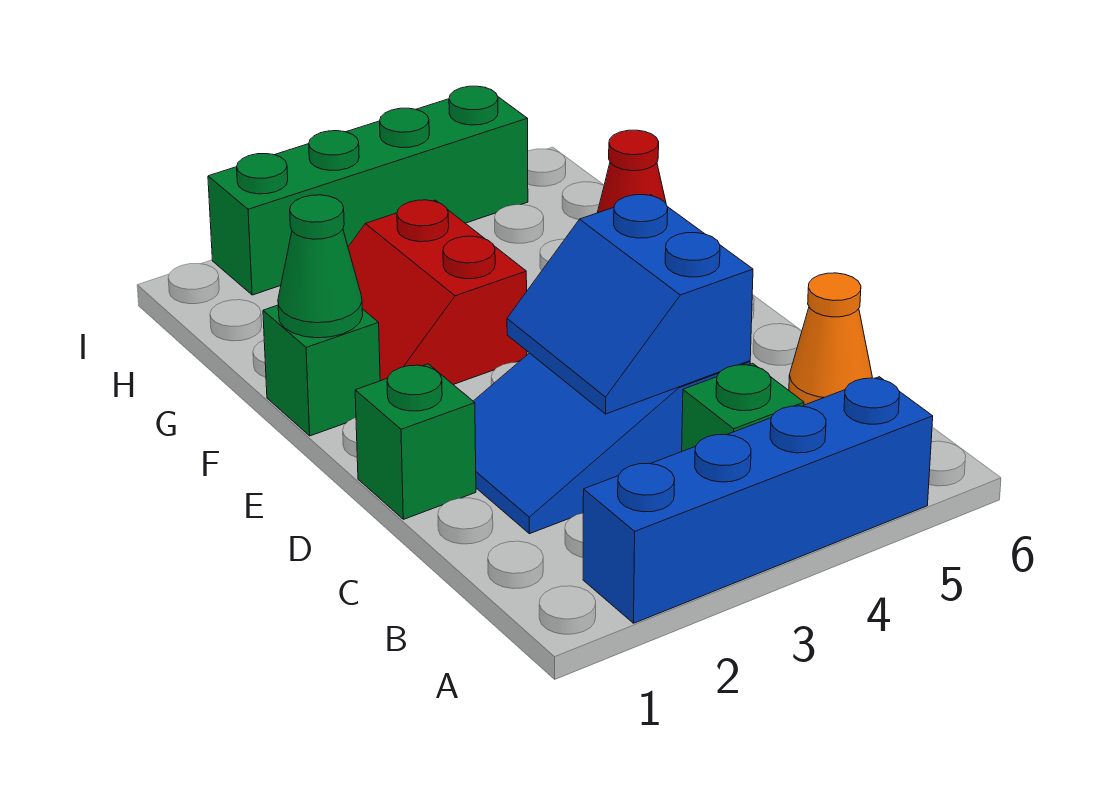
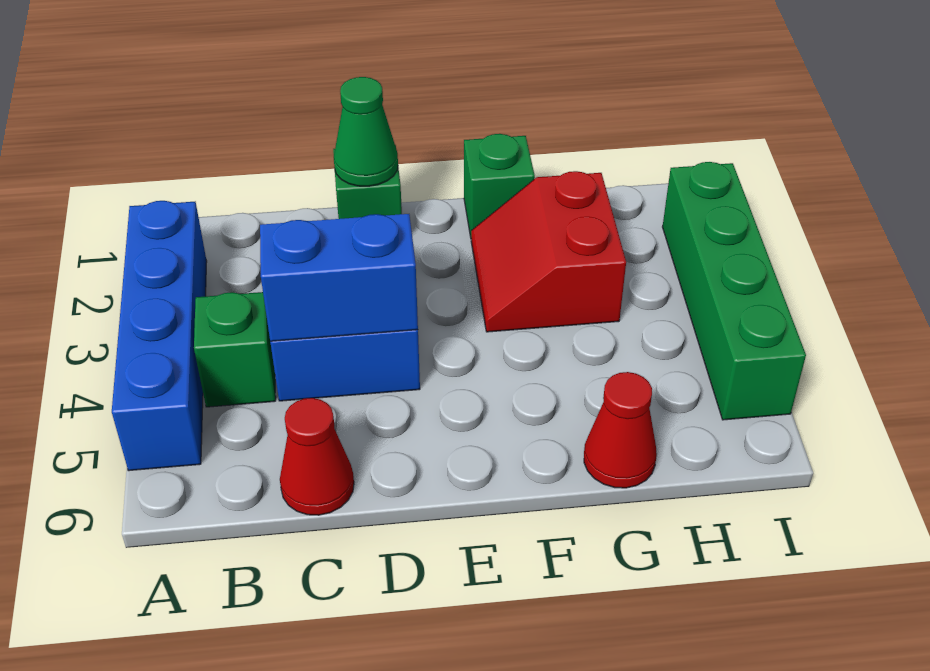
orange cone C6 level 1 -> red cone C6 level 1
green cone F1 level 2 -> green cone D1 level 2
red slope F2:G3 level 1 top 3 -> red slope F2:G3 level 1 top G

